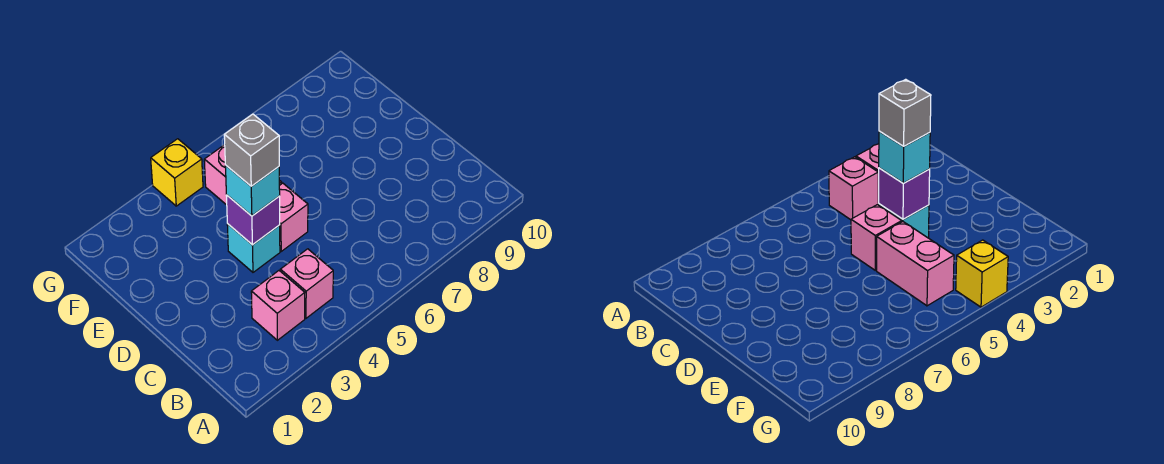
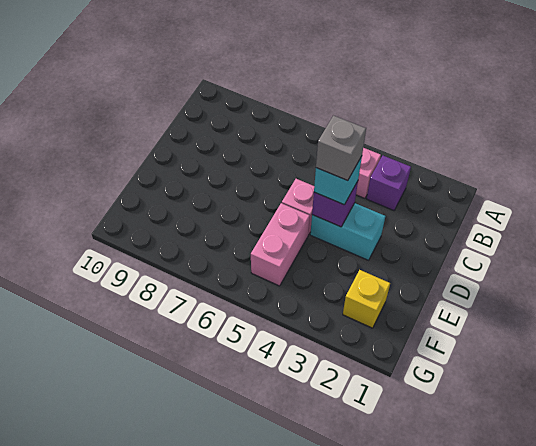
pink brick B3 level 1 -> purple brick B3 level 1
cyan brick D4 level 1 -> cyan brick D3:D4 level 1
yellow brick G4 level 1 -> yellow brick F2 level 1

